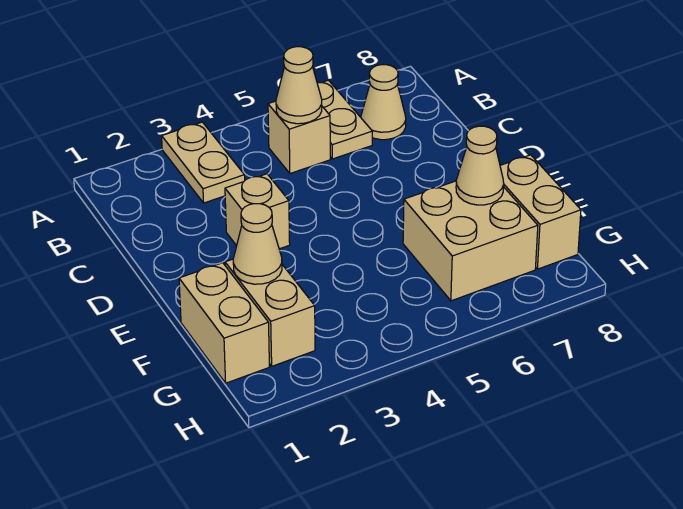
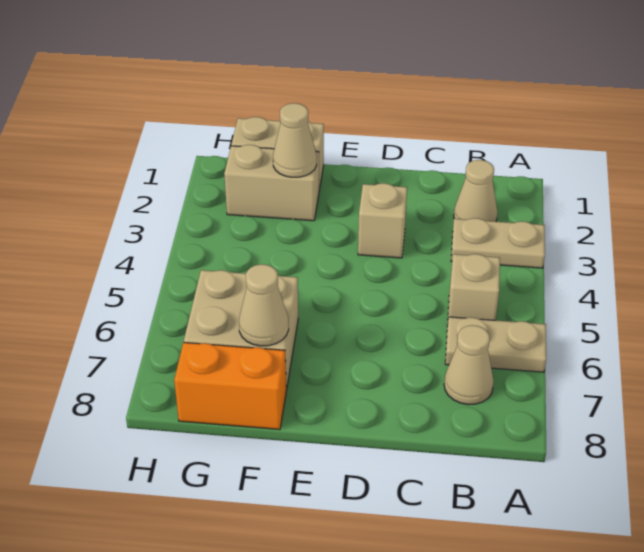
tan cone B5 level 2 -> tan cone B2 level 1
tan brick F8:G8 level 1 -> orange brick F8:G8 level 1

